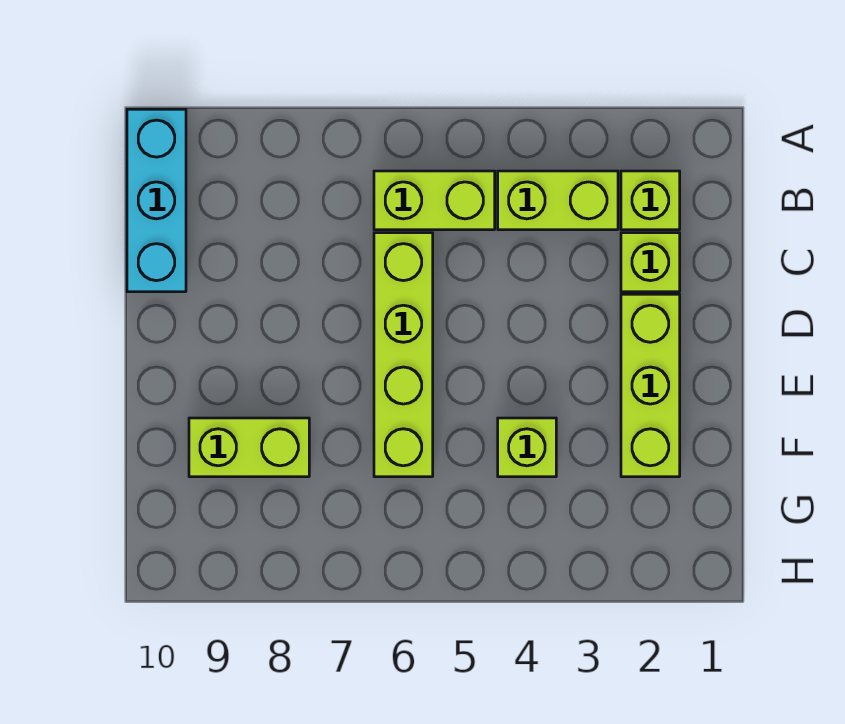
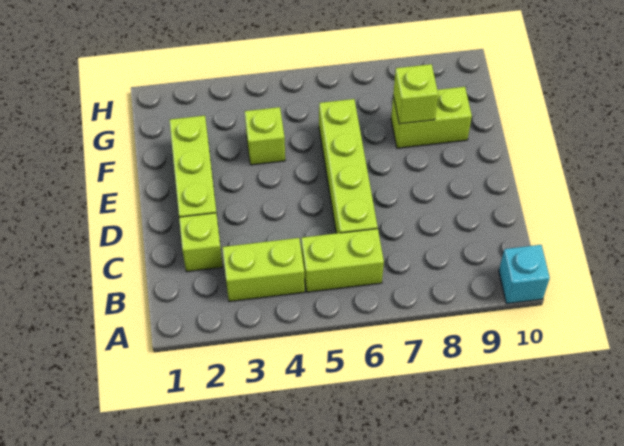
cyan brick A10:C10 level 1 -> cyan brick A10 level 1
lime brick B2 level 1 -> lime brick F8 level 2

